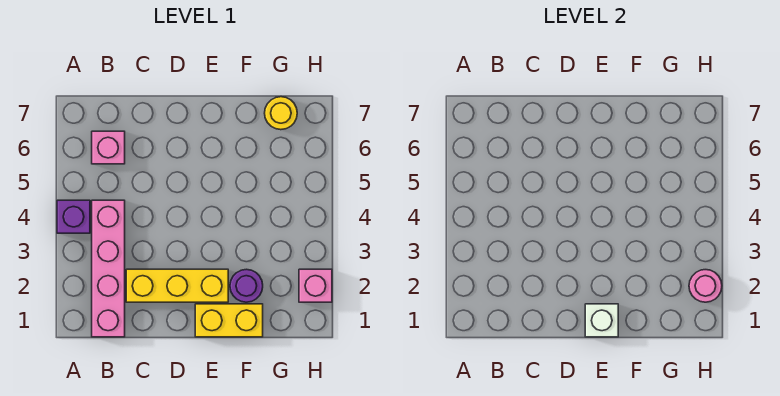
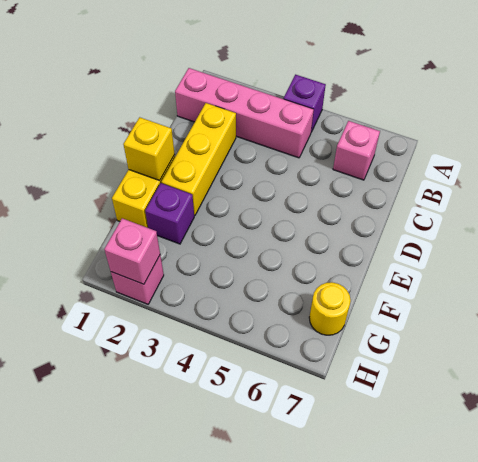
white brick E1 level 2 -> yellow brick E1 level 2
purple round brick F2 level 1 -> purple brick F2 level 1
pink round brick H2 level 2 -> pink brick H2 level 2

